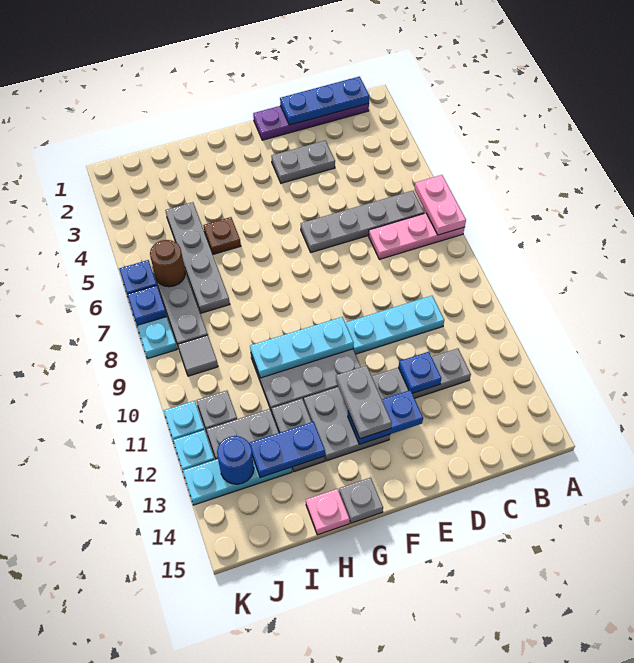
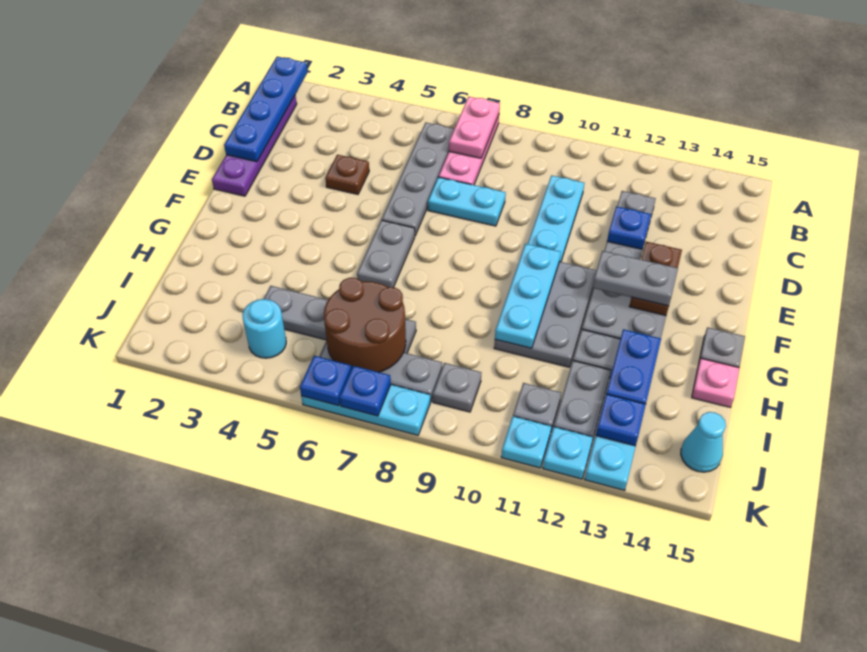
pink plate A6:A7 level 2 -> pink plate A7:B7 level 2
blue plate B1:D1 level 2 -> blue plate A1:D1 level 2
grey plate D3:E3 level 1 -> grey plate F6:G6 level 1
none -> cyan plate D7:D8 level 1
blue plate E13:F13 level 2 -> brown plate E13:F13 level 2
brown plate H5 level 1 -> brown plate D4 level 1
none -> cyan round brick J4 level 1
brown round brick J6 level 2 -> brown round brick I6:J7 level 2
grey tile J9 level 1 -> grey plate J9 level 1
blue round brick J13 level 2 -> blue plate J13 level 2
none -> cyan cone J15 level 1

